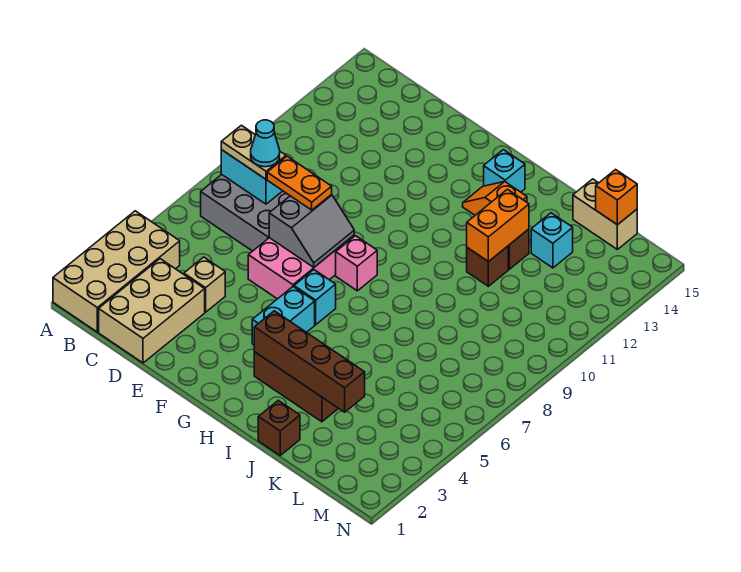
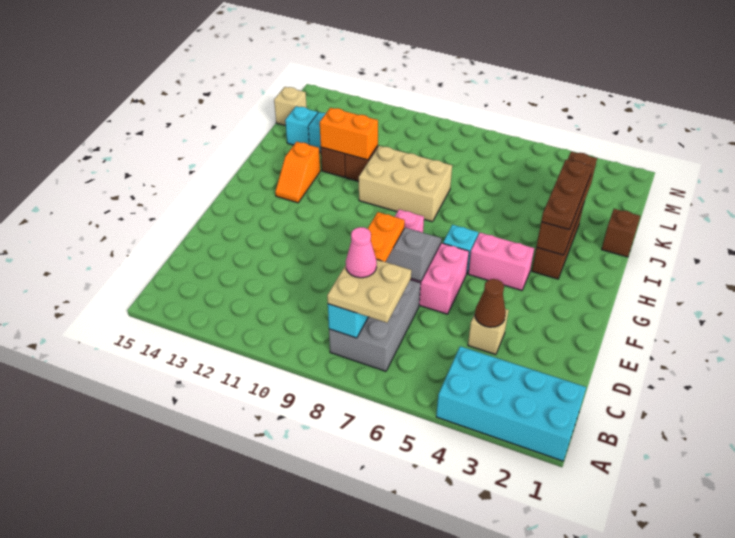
tan brick A1:B4 level 1 -> cyan brick A1:B4 level 1
tan plate B8:C8 level 3 -> tan plate B7:C8 level 3
tan brick C1:D3 level 1 -> tan brick I8:J10 level 1
cyan cone C8 level 4 -> pink cone C8 level 4
none -> brown cone D4 level 2
cyan brick G4:G5 level 1 -> pink brick G4:G5 level 1
none -> brown plate H3:J3 level 3
cyan brick H14 level 1 -> cyan brick K14 level 1
tan brick K15:L15 level 1 -> tan brick L15 level 1
orange brick L15 level 2 -> none

